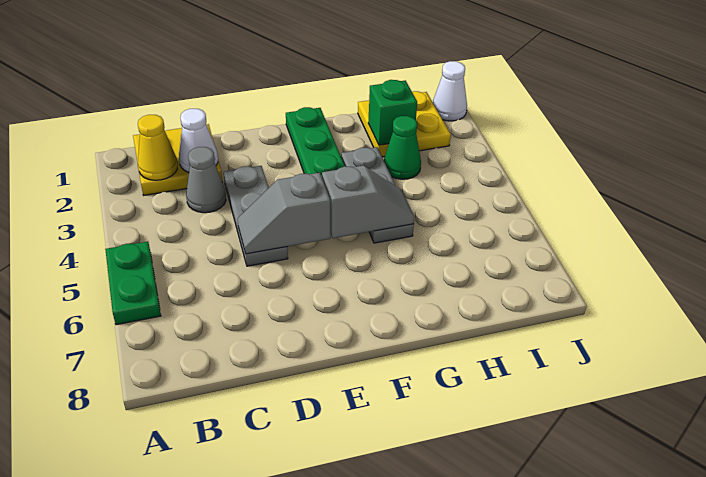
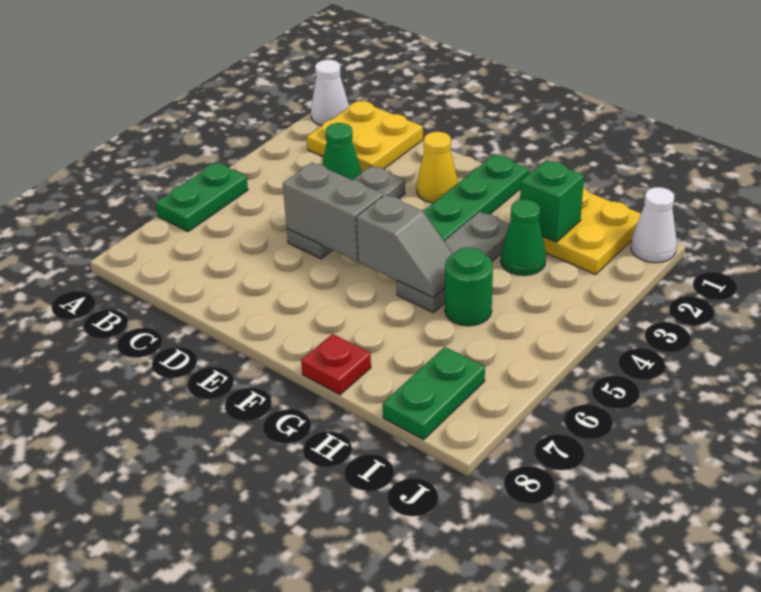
yellow cone B2 level 2 -> yellow cone E2 level 1
white cone C2 level 2 -> white cone A1 level 1
grey cone C3 level 1 -> green cone C3 level 1
grey slope D5:E5 level 2 top E -> grey brick D5:E5 level 2
none -> red plate G8 level 1
none -> green round brick H5 level 1
none -> green plate I7:I8 level 1

